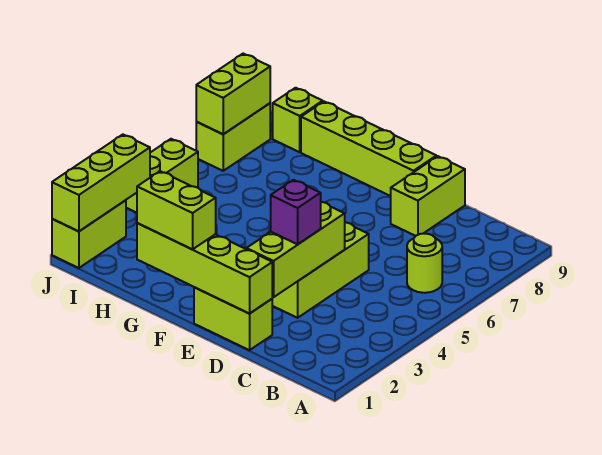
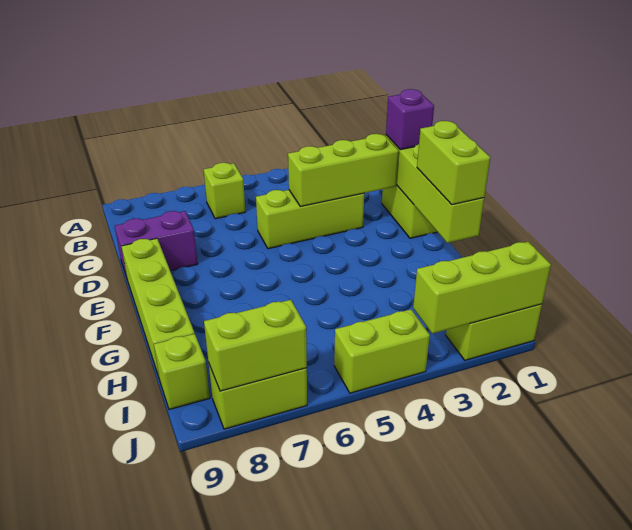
lime round brick B6 level 1 -> lime brick B6 level 1
purple brick D3 level 3 -> purple brick D1 level 3
lime brick D8:D9 level 1 -> purple brick D8:D9 level 1

